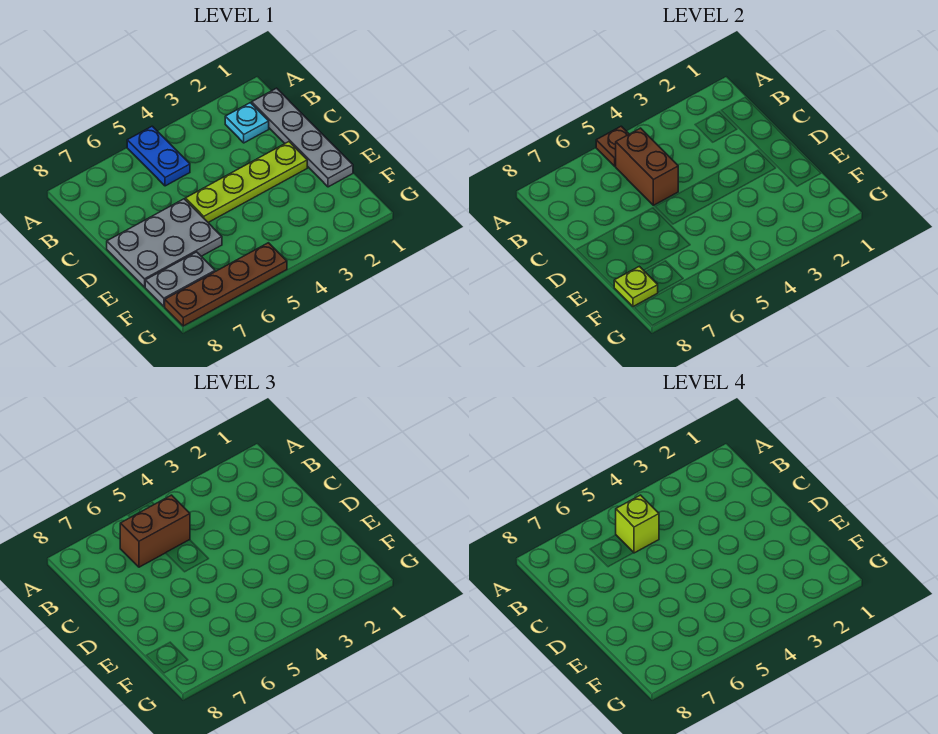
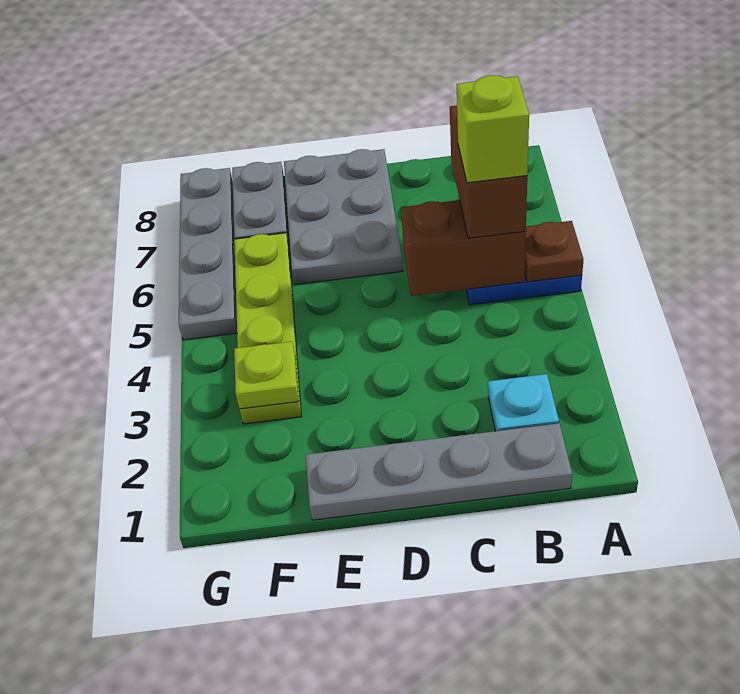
lime plate D2:D5 level 1 -> lime plate F3:F6 level 1
lime plate F8 level 2 -> lime plate F3 level 2
brown plate G5:G8 level 1 -> grey plate G5:G8 level 1

